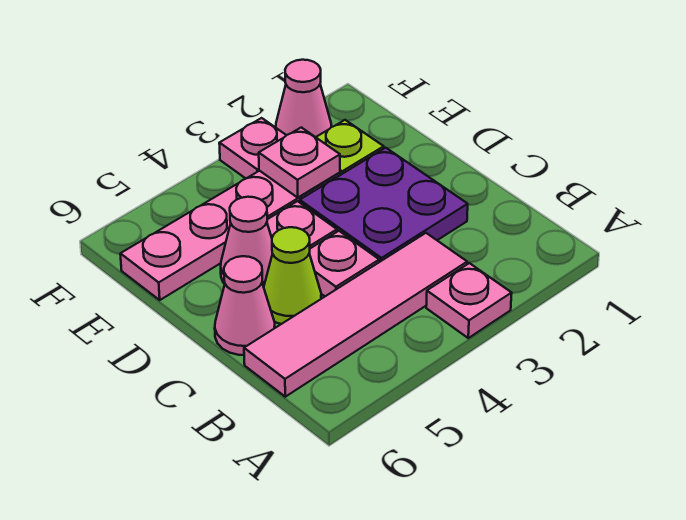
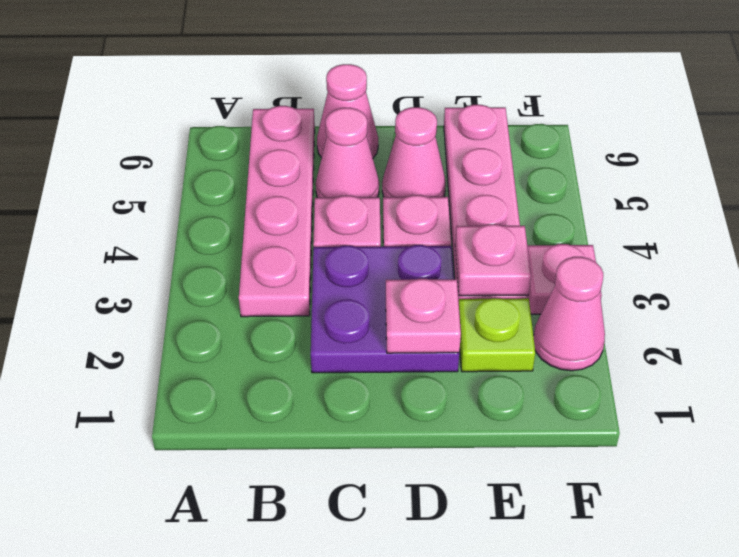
pink plate A3 level 1 -> pink plate D2 level 2
pink tile B3:B6 level 1 -> pink plate B3:B6 level 1
lime cone C5 level 1 -> pink cone C5 level 1

